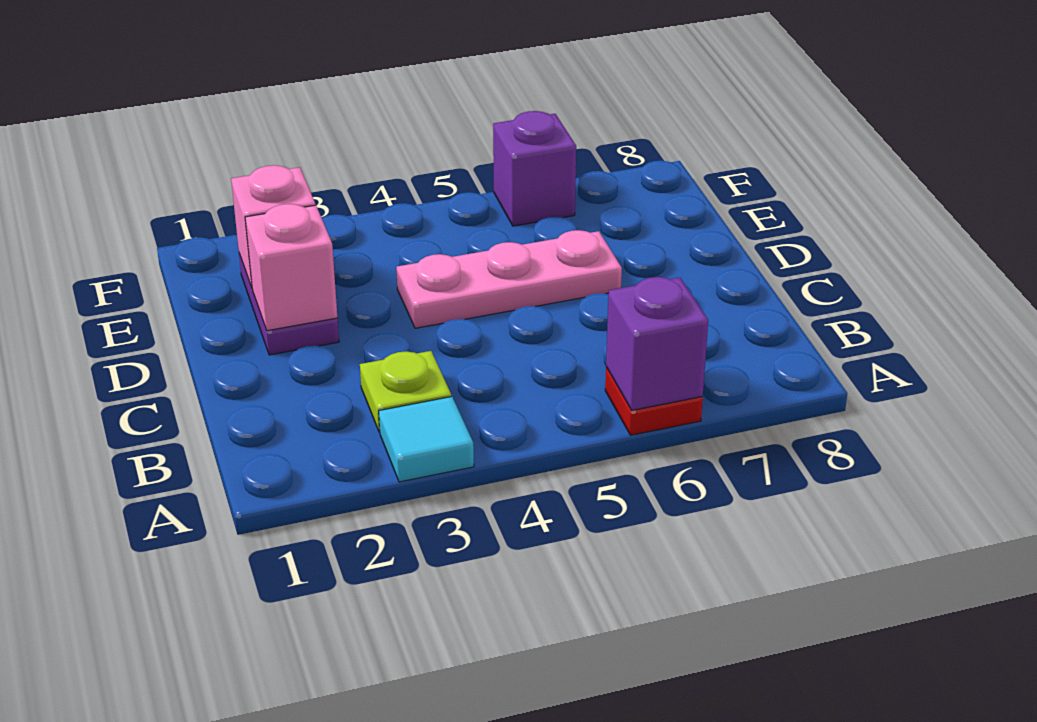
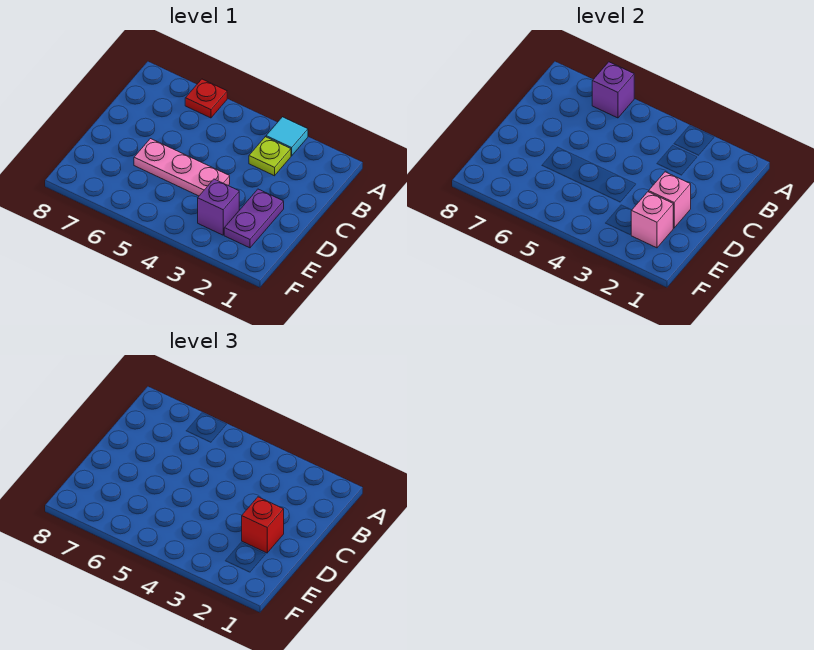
none -> red brick D2 level 3
purple brick F6 level 1 -> purple brick E3 level 1

